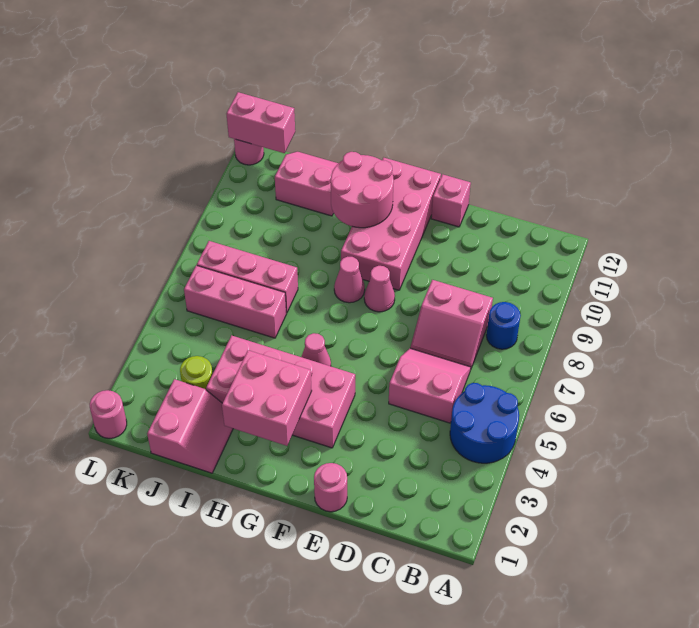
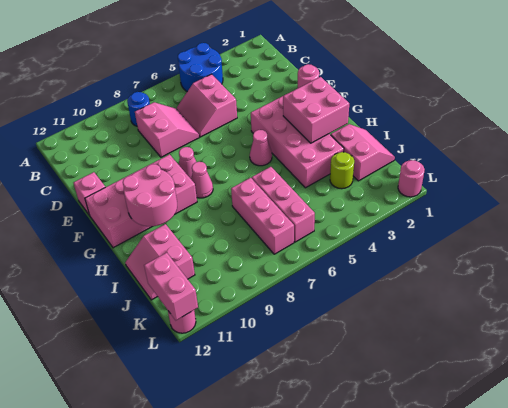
pink slope I1:J2 level 1 top J -> pink slope I1:J2 level 1 top 2

